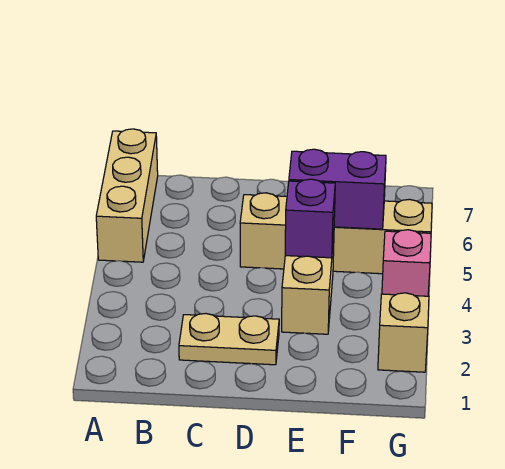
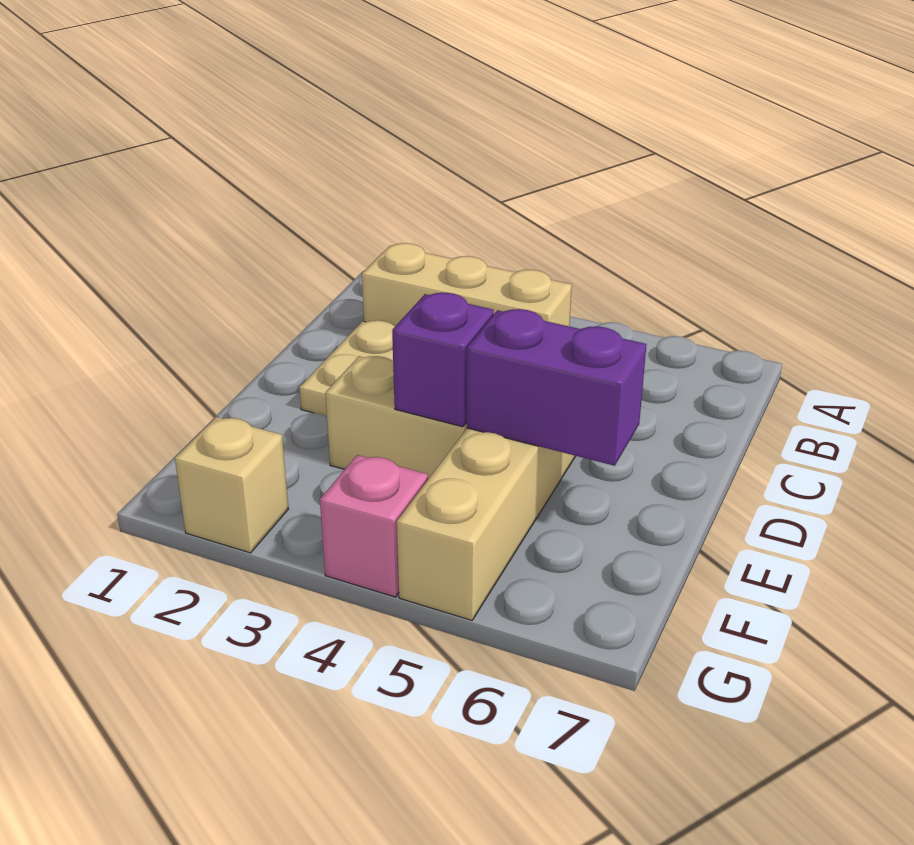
tan brick A5:A7 level 1 -> tan brick B2:B4 level 1
purple brick E5:F5 level 2 -> purple brick E5:E6 level 2

